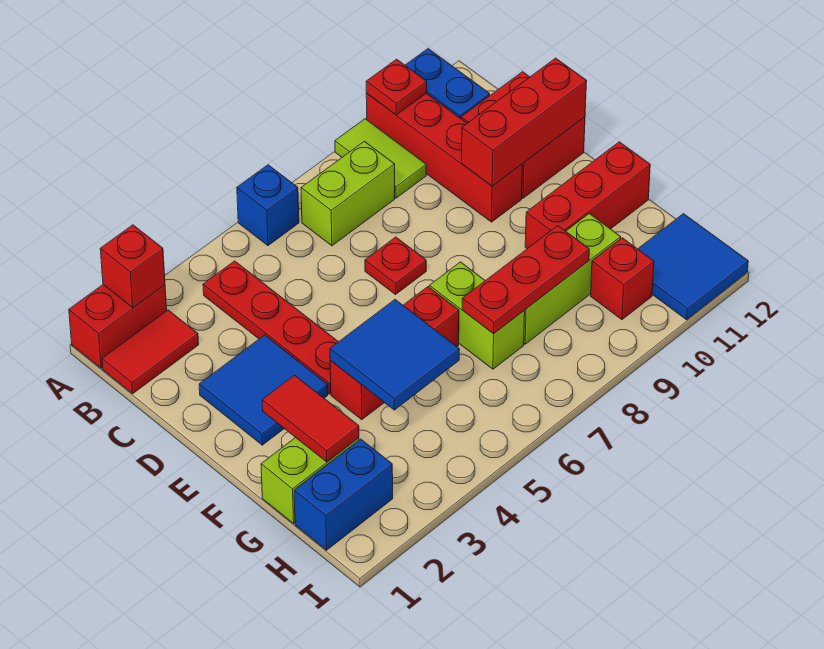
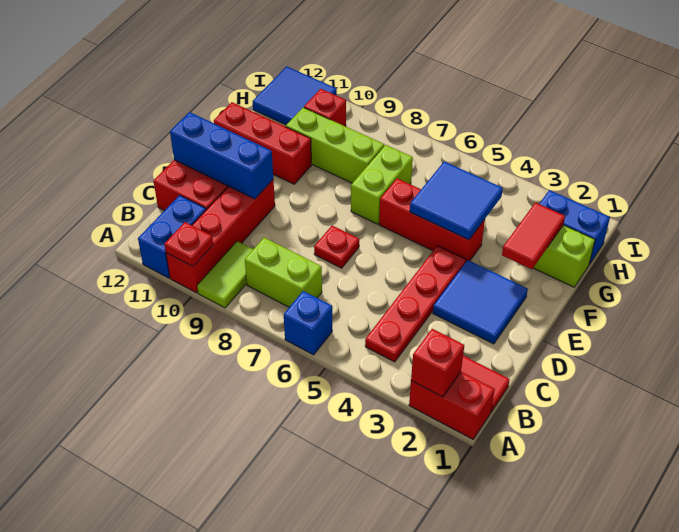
red brick D10:D12 level 2 -> blue brick D10:D12 level 2
red plate G7:G9 level 2 -> none

